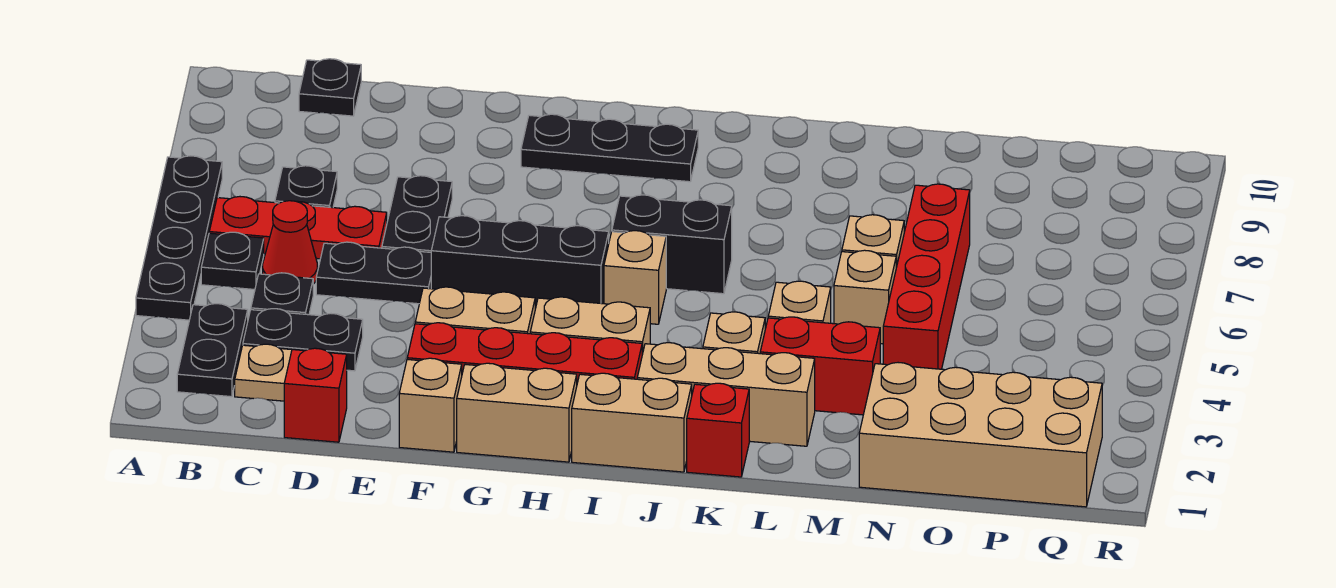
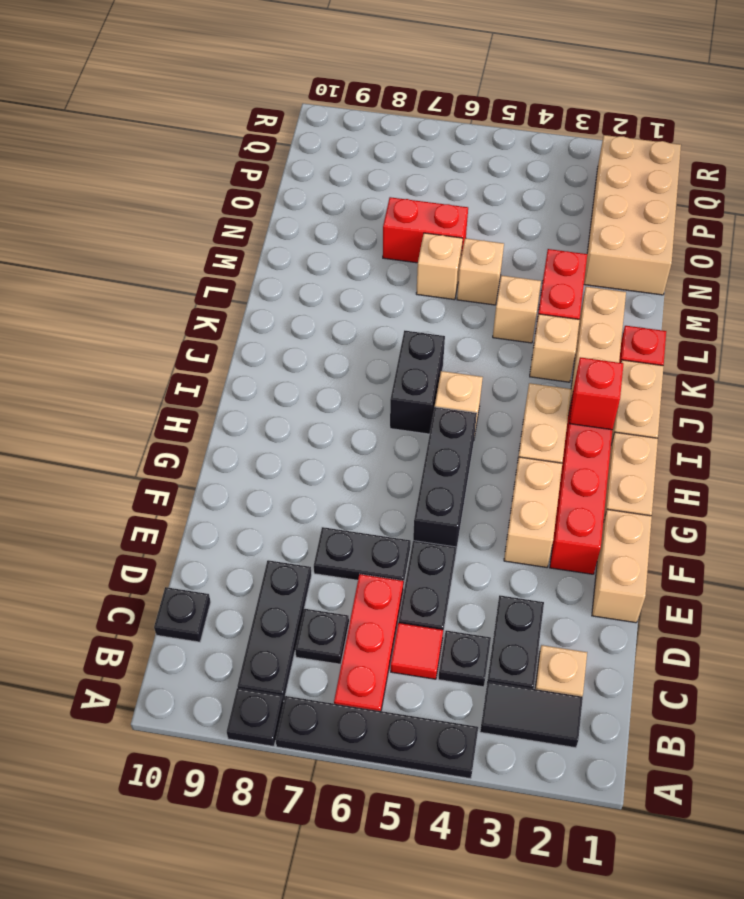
black plate B2:B3 level 1 -> black tile B2:B3 level 1
black plate B5 level 1 -> black plate A8 level 1
red cone C5 level 1 -> red tile C5 level 1
red brick D1 level 1 -> red brick I2 level 2
tan brick F1 level 1 -> tan brick E1:F1 level 1
black plate G9:I9 level 1 -> black plate B8:D8 level 1
red brick N4:N7 level 1 -> red brick N6:N7 level 1

